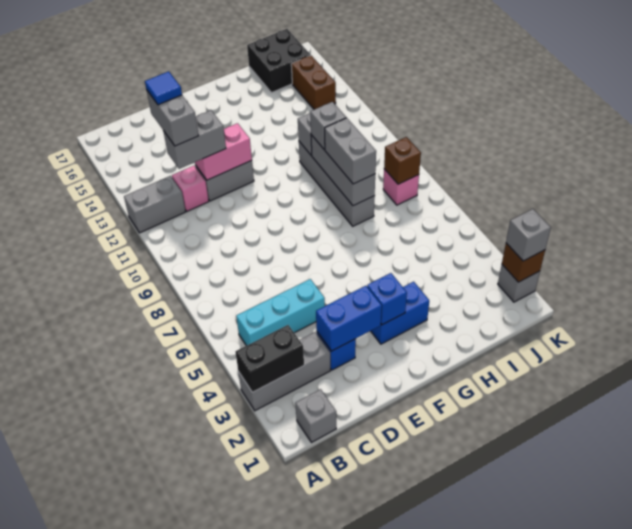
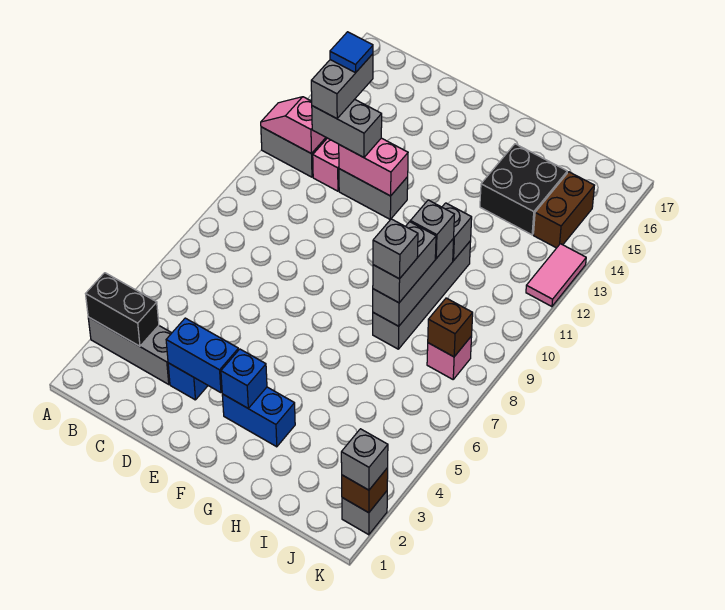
none -> pink slope A12:B12 level 2 top B
grey brick B1 level 1 -> grey brick H8 level 4
cyan brick B5:D5 level 1 -> none
black brick I16:J17 level 1 -> black brick H14:I15 level 1
none -> pink tile K12:K13 level 1

